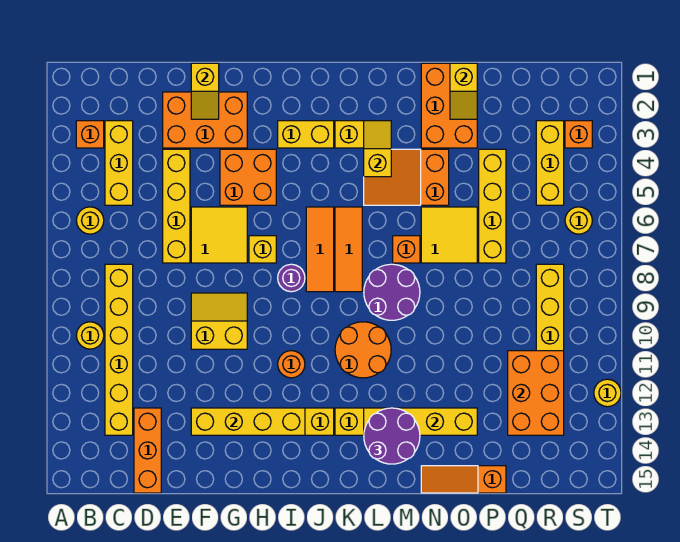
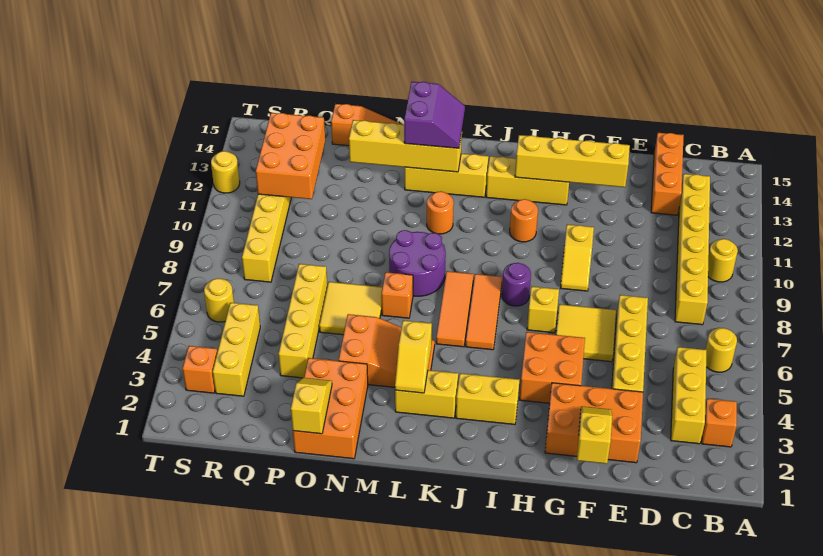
yellow slope F9:G10 level 1 top 10 -> yellow slope G9:G10 level 1 top 10
orange round brick K10:L11 level 1 -> orange round brick L11 level 1
purple round brick L13:M14 level 3 -> purple slope L13:M14 level 3 top M

